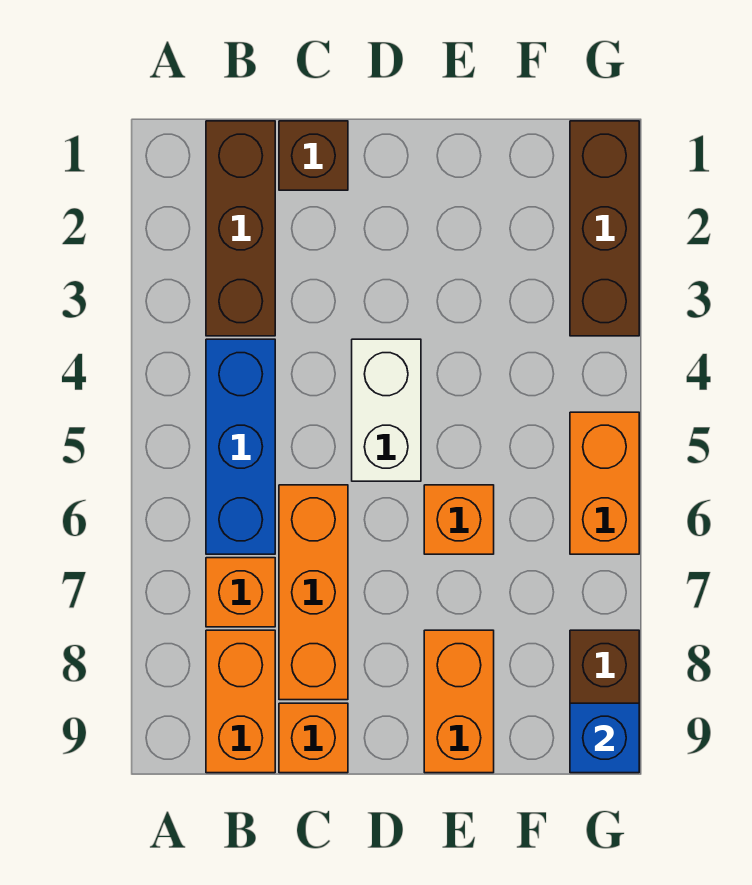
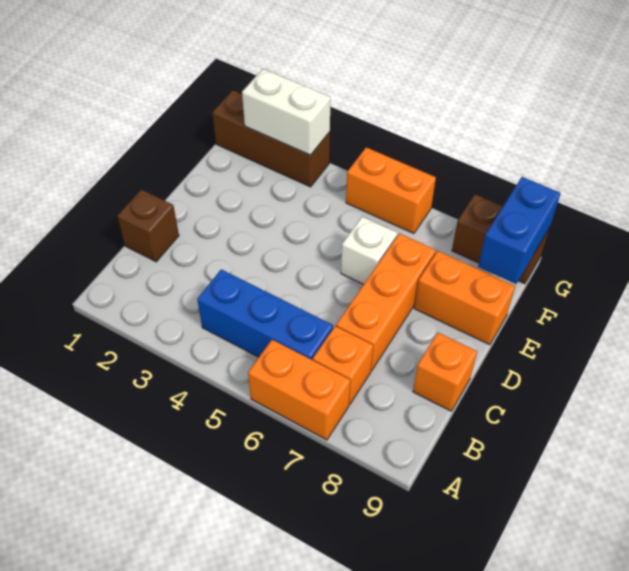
brown brick B1:B3 level 1 -> none
orange brick B8:B9 level 1 -> orange brick A6:A7 level 1
orange brick C6:C8 level 1 -> orange brick C7:E7 level 1
white brick D4:D5 level 1 -> white brick G2:G3 level 2
orange brick E6 level 1 -> white brick E6 level 1
blue brick G9 level 2 -> blue brick F9:G9 level 2

